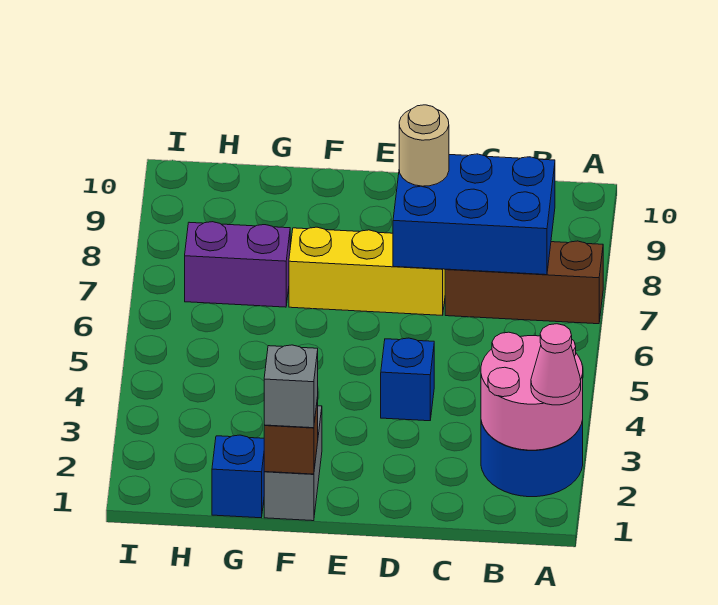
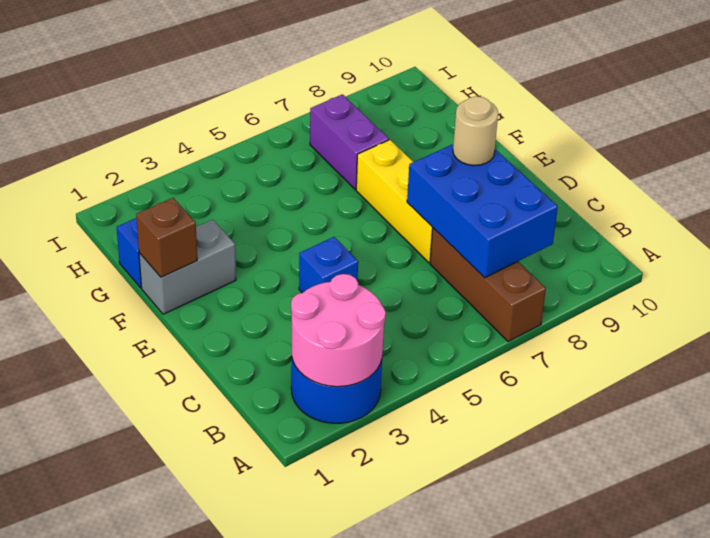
pink cone A2 level 3 -> none
grey brick F1 level 3 -> none

